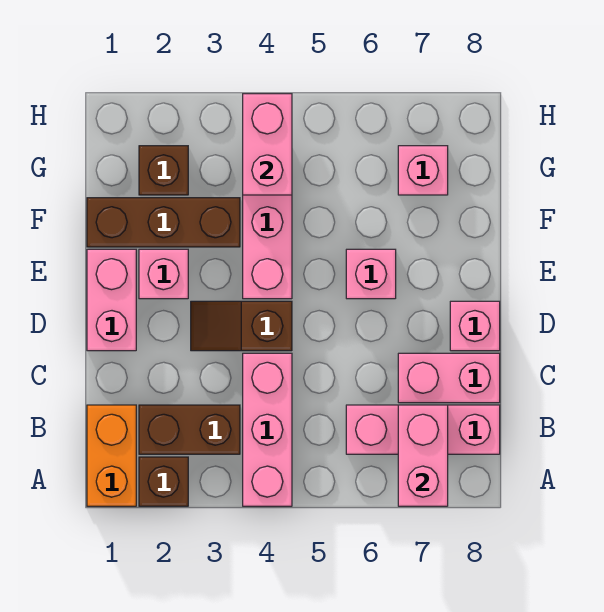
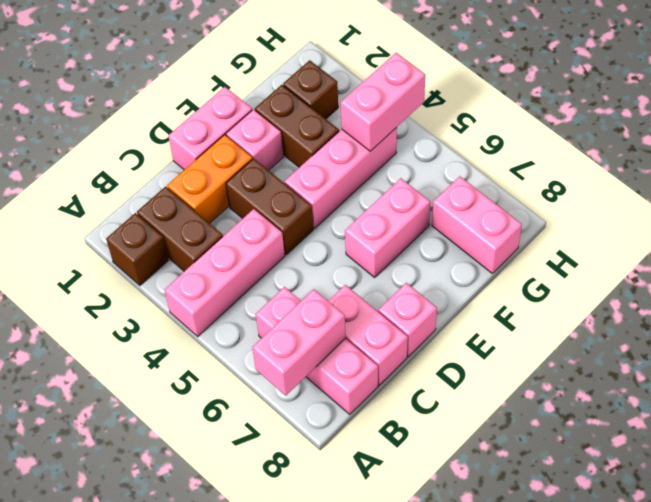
orange brick A1:B1 level 1 -> orange brick C2:D2 level 1
brown slope D3:D4 level 1 top 4 -> brown brick D3:D4 level 1
pink brick E6 level 1 -> pink brick E6:F6 level 1
brown brick F1:F3 level 1 -> brown brick F2:F3 level 1
pink brick G7 level 1 -> pink brick G7:G8 level 1

